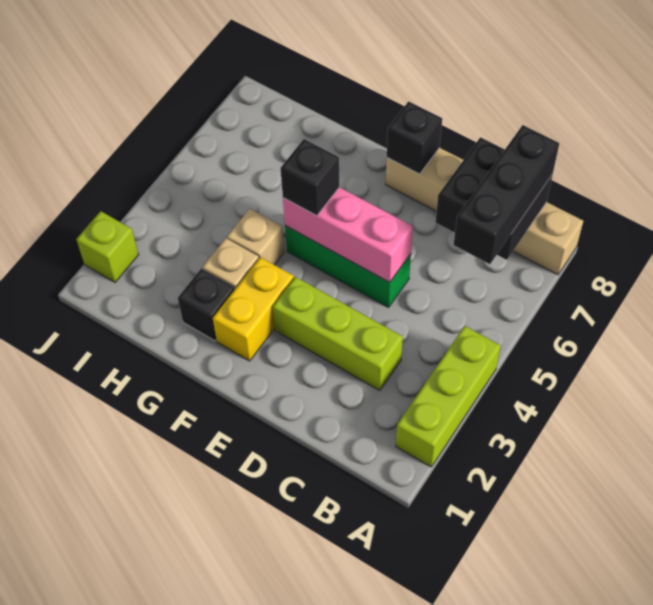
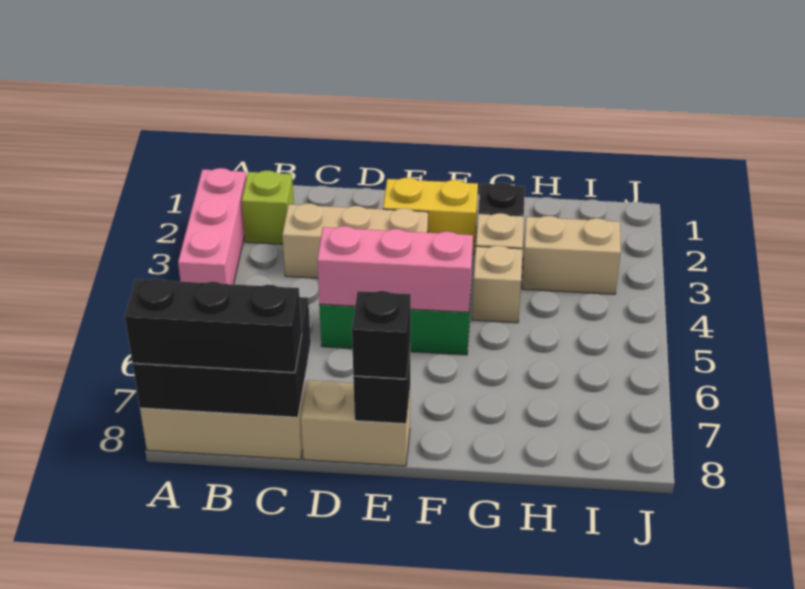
lime brick A2:A4 level 1 -> pink brick A2:A4 level 1
black brick B6:B8 level 3 -> black brick A8:C8 level 3
black brick B7:C8 level 2 -> black brick A7:C8 level 2
lime brick C3:E3 level 1 -> tan brick C3:E3 level 1
yellow brick F2:F3 level 1 -> yellow brick E2:F2 level 1
black brick F5 level 3 -> black brick E8 level 3
none -> tan brick H3:I3 level 1
lime brick J2 level 1 -> lime brick B2 level 1

